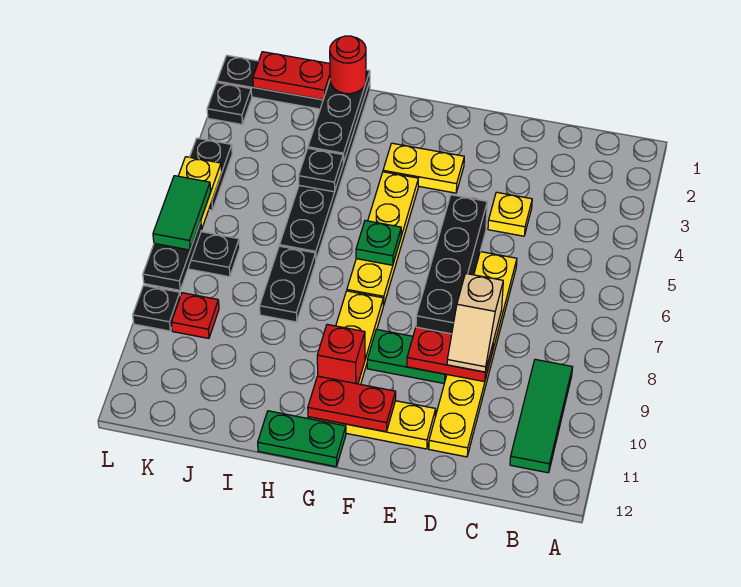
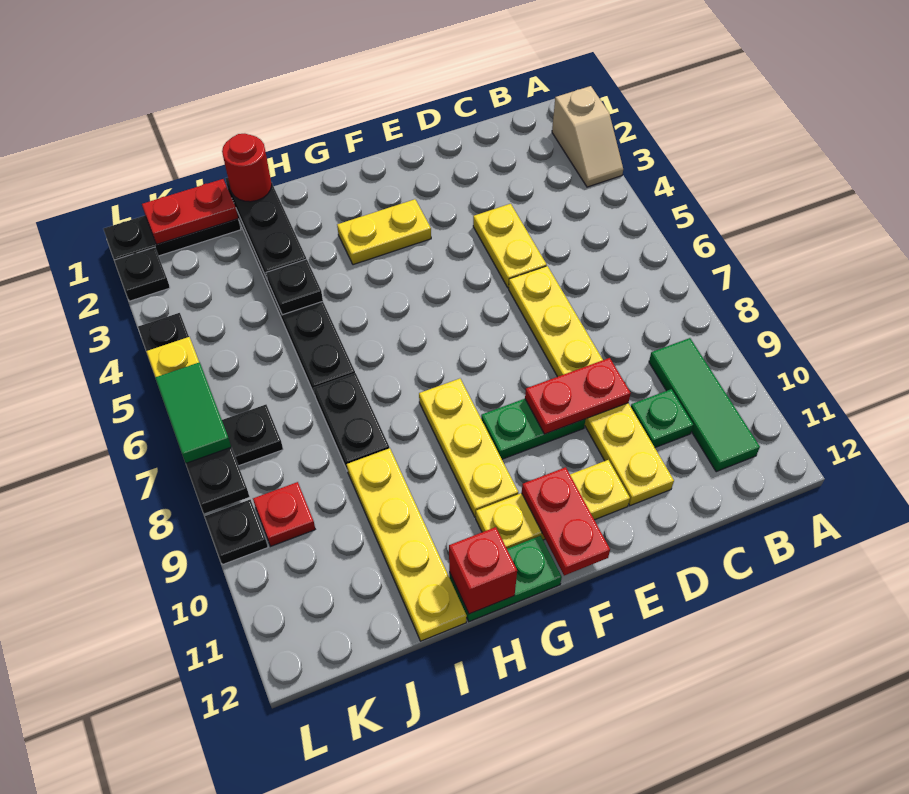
yellow plate D4 level 1 -> yellow plate D4:D5 level 1
tan slope D8:D9 level 3 top 8 -> tan slope A2:A3 level 1 top 2
black brick E5:E8 level 1 -> none
red plate F11:G11 level 2 -> red plate F11:F12 level 2
yellow plate G4:G7 level 1 -> yellow plate I9:I12 level 1
green plate G6 level 2 -> green plate C10 level 1
red brick G10 level 2 -> red brick H12 level 2

